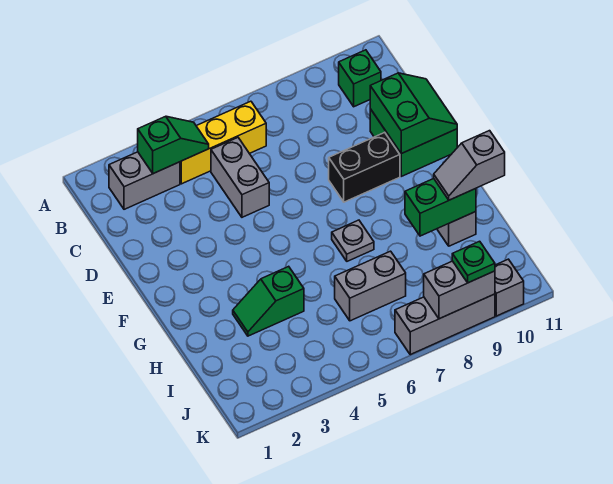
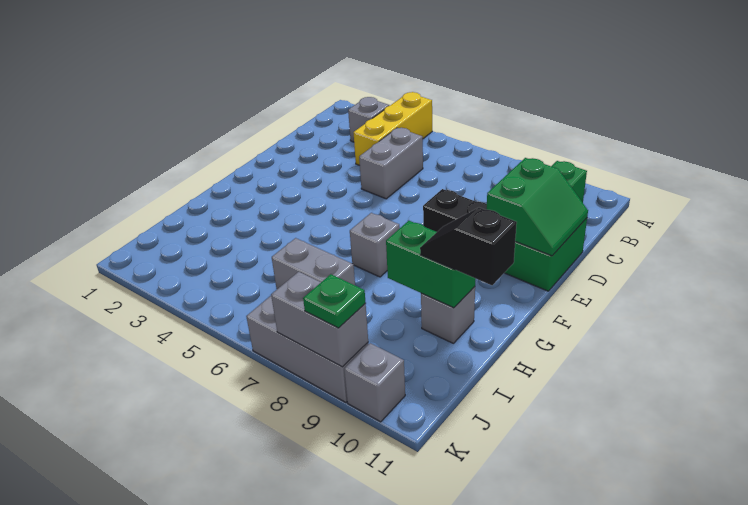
grey brick B2:B3 level 1 -> grey brick B3 level 1
green slope B3:B4 level 2 top 3 -> none
yellow brick B4:B6 level 1 -> yellow brick A4:C4 level 1
grey plate G7 level 1 -> grey brick G7 level 1
green slope H3:H4 level 1 top 4 -> none
grey slope H10:H11 level 3 top 11 -> black slope H10:H11 level 3 top 11

